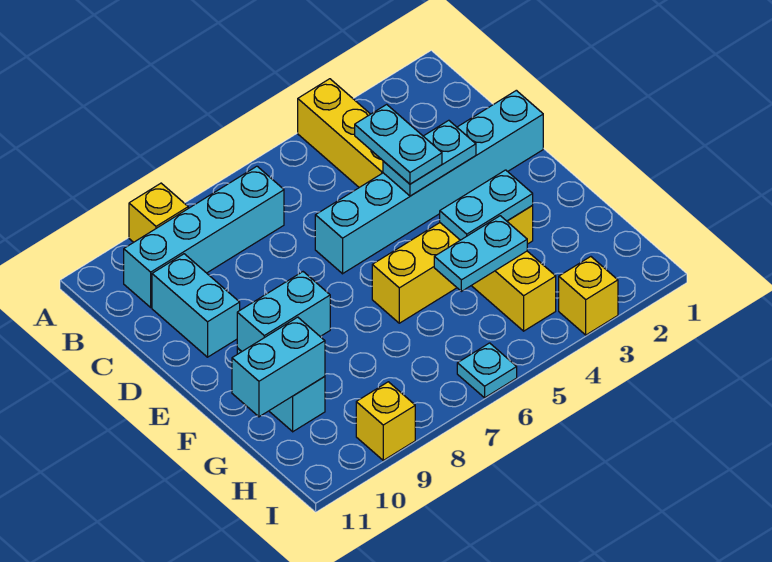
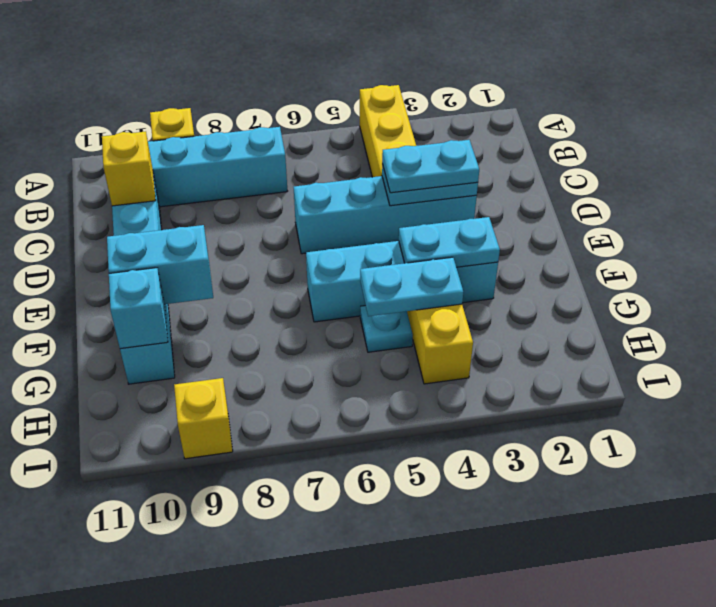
cyan plate C4:D4 level 3 -> cyan plate D3:D4 level 3
cyan brick D1:D6 level 1 -> cyan brick D3:D6 level 1
yellow brick F3:F6 level 1 -> cyan brick F3:F6 level 1
cyan brick G10:G11 level 2 -> cyan brick G10 level 2
yellow brick I3 level 1 -> yellow brick C10 level 2
cyan plate I6 level 1 -> cyan plate G5 level 1

